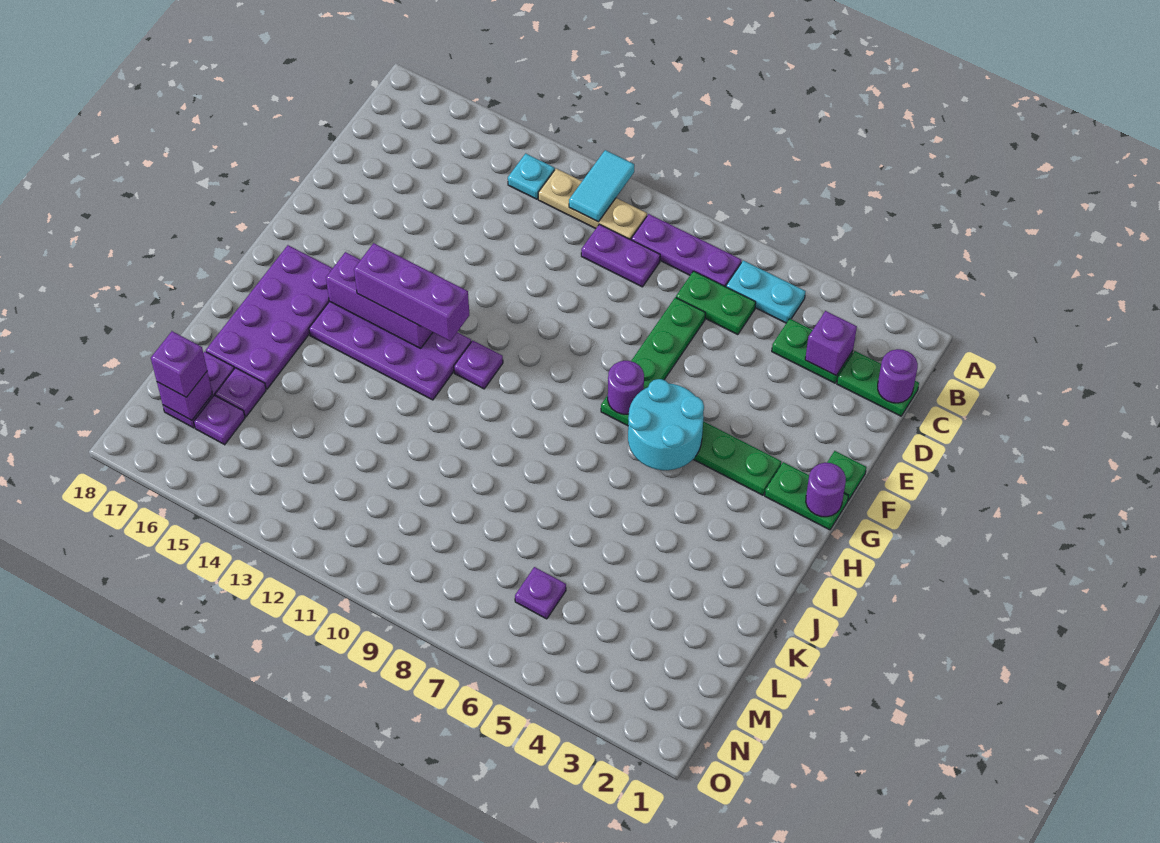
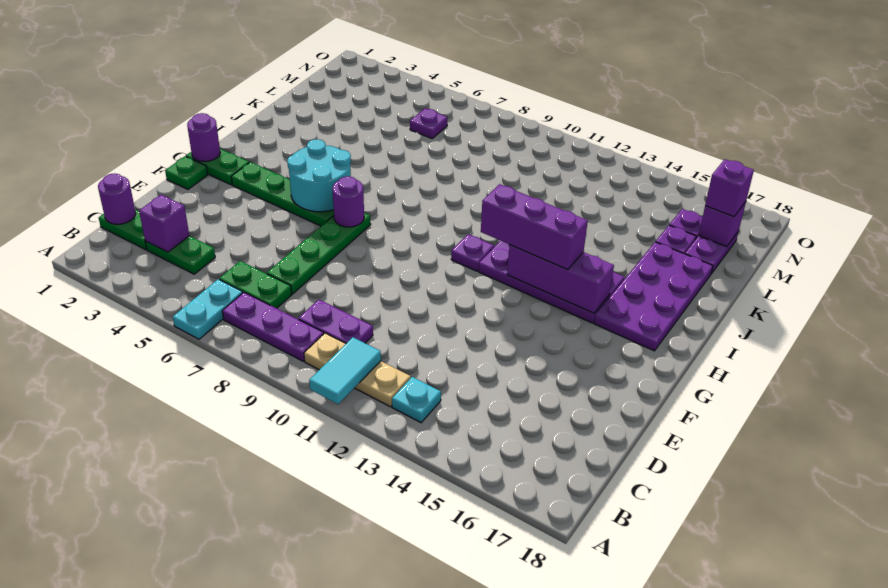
cyan plate B5:B6 level 1 -> cyan plate A6:B6 level 1

